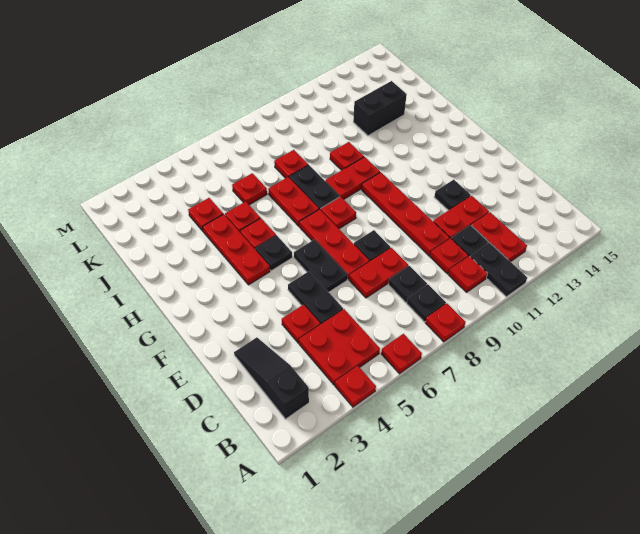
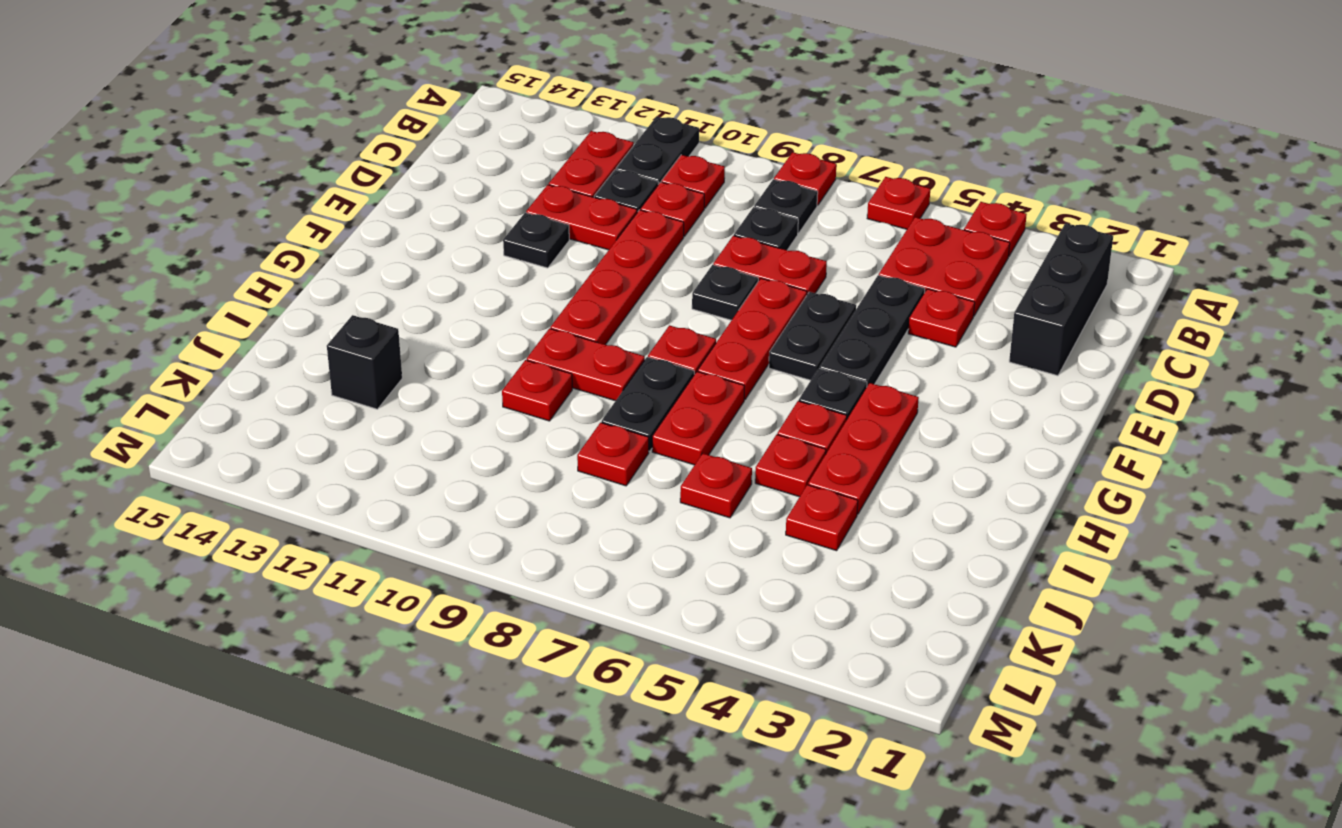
black slope B2:D2 level 1 top B -> black brick B2:D2 level 1
black plate D5:E5 level 1 -> black plate D5:F5 level 1
black brick J12:J13 level 1 -> black brick J13 level 1

